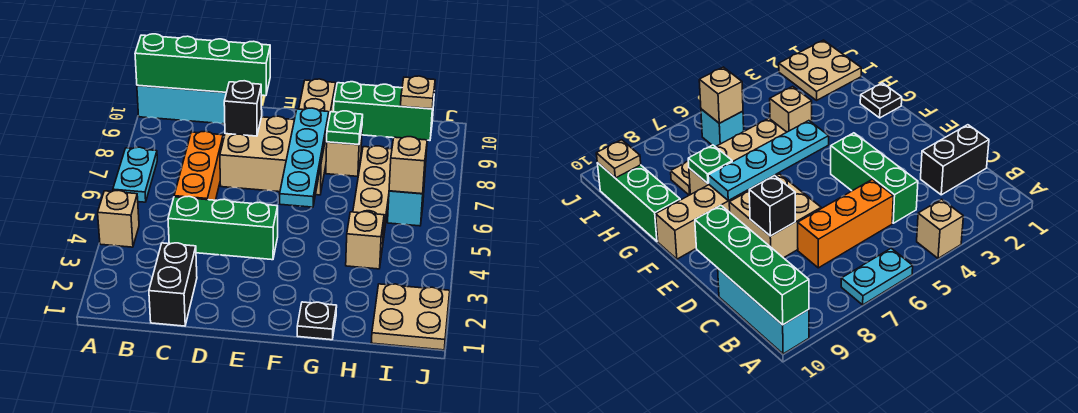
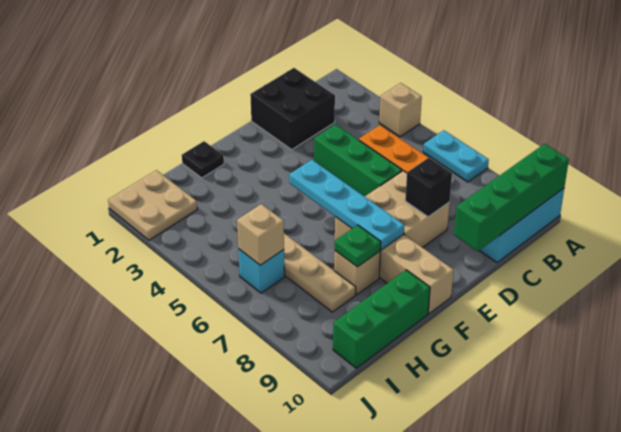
black brick C1:C2 level 1 -> black brick C1:D2 level 1
green brick C4:E4 level 1 -> green brick D4:D6 level 1
tan brick H4 level 1 -> none
tan plate I10 level 2 -> none

